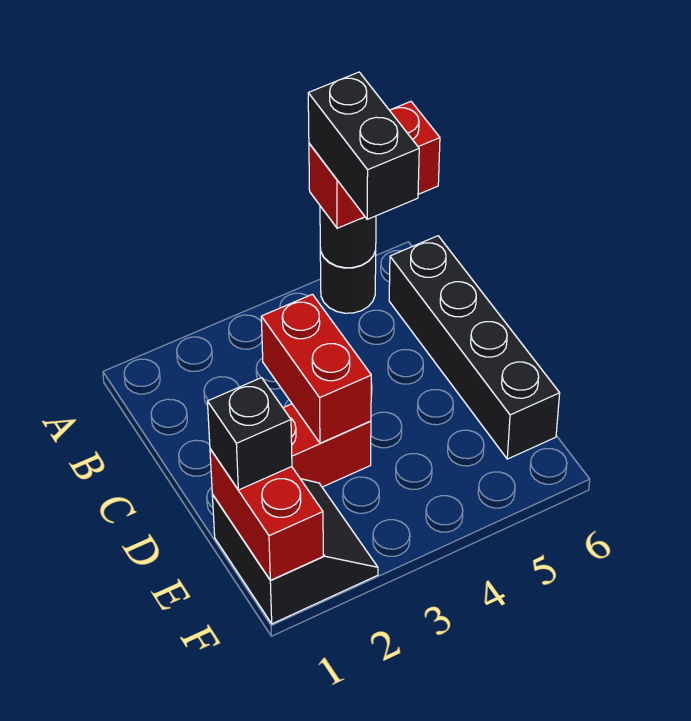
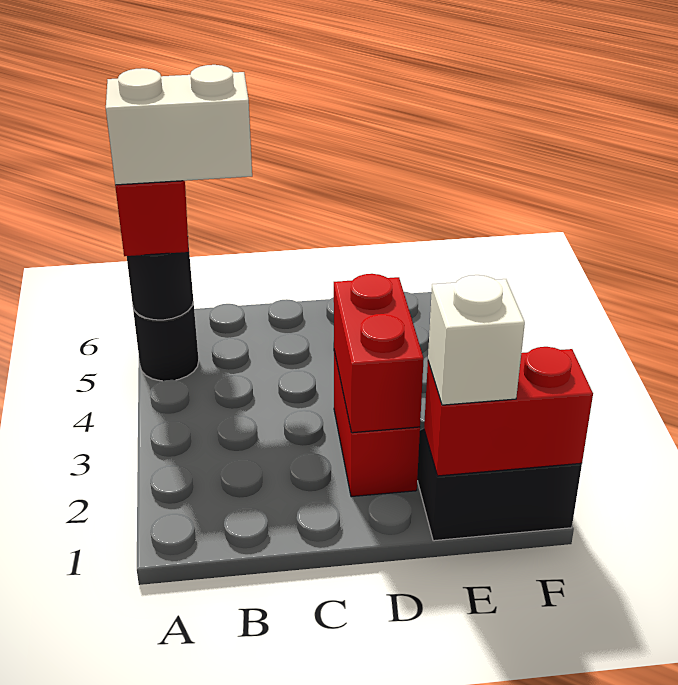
black brick A5:B5 level 4 -> white brick A5:B5 level 4
black brick B6:E6 level 1 -> none
red brick C3:D3 level 2 -> red brick D2:D3 level 2
black brick E1 level 3 -> white brick E1 level 3

